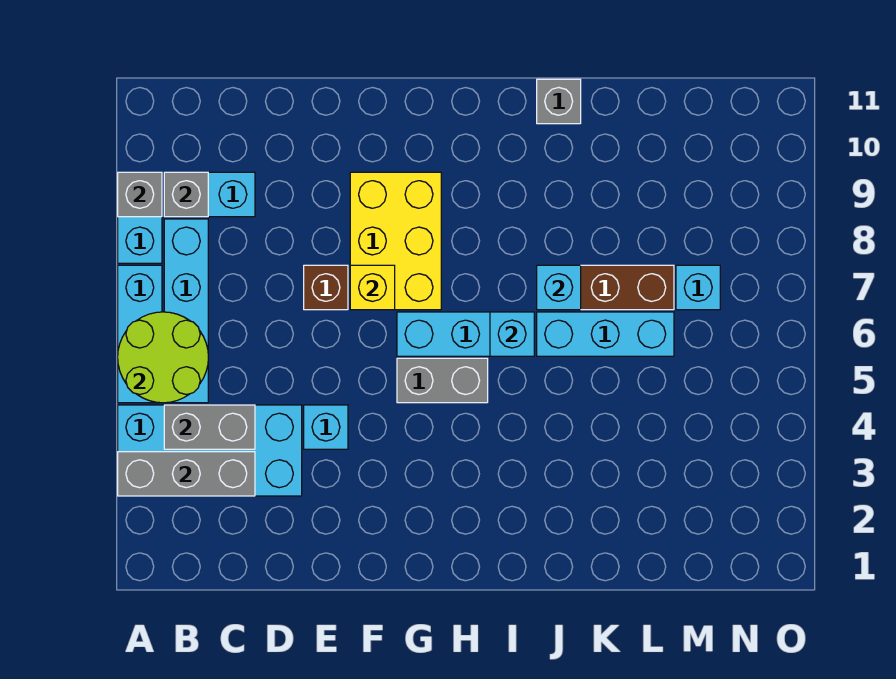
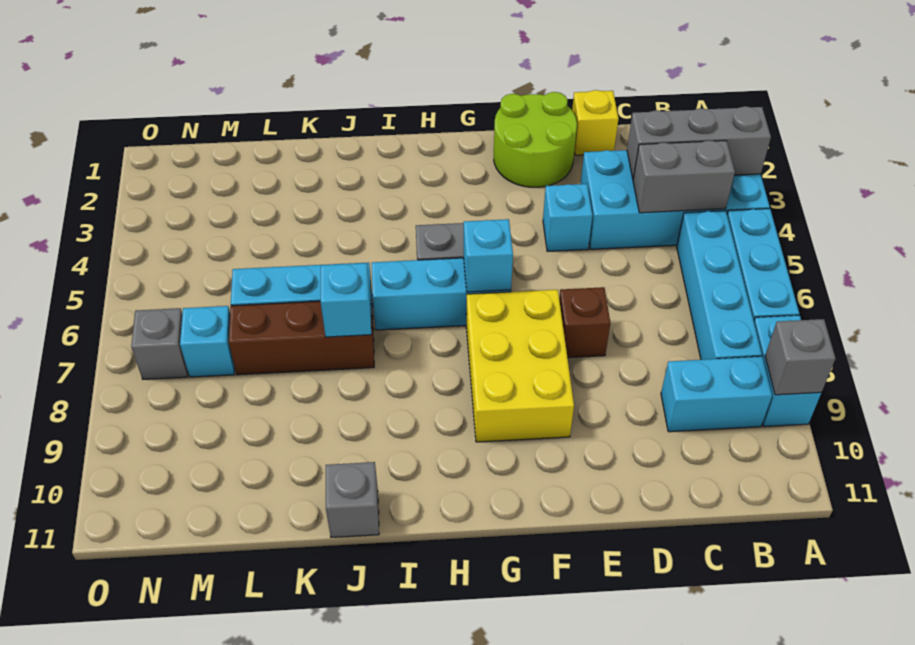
lime round brick A5:B6 level 2 -> lime round brick E1:F2 level 1
grey brick B9 level 2 -> grey brick N7 level 1
yellow brick F7 level 2 -> yellow brick D1 level 1
cyan brick I6 level 2 -> cyan brick G6 level 2

